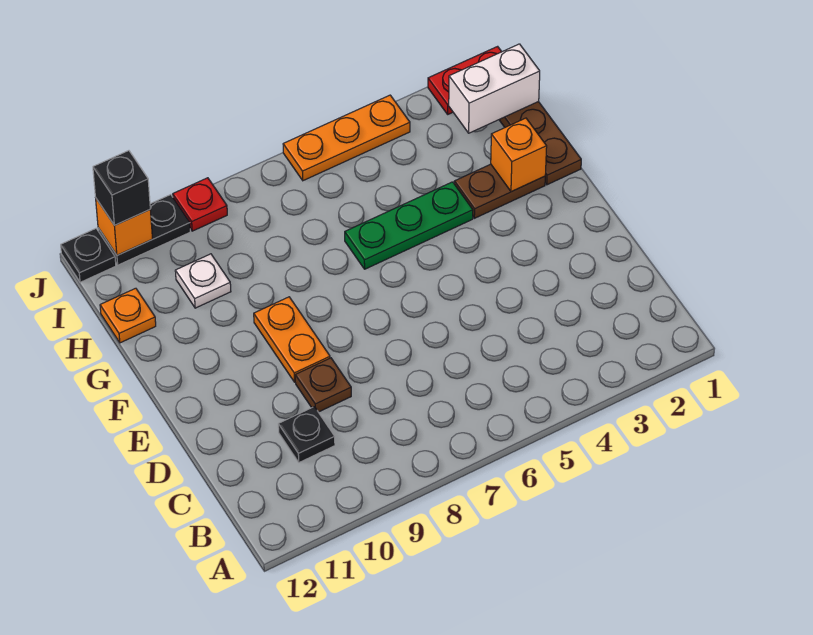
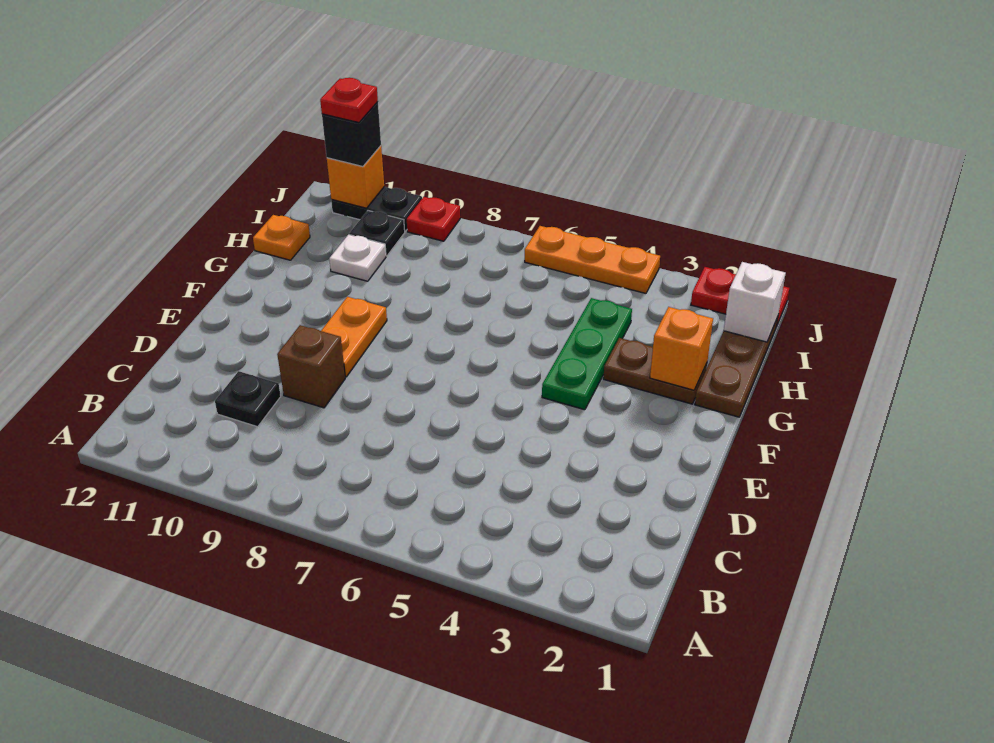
brown plate D9 level 1 -> brown brick D9 level 1
green plate G4:G6 level 1 -> green plate F4:H4 level 1
white brick I1:I2 level 2 -> white brick I1 level 2
none -> red plate J11 level 4
black plate J12 level 1 -> black plate I10 level 1

